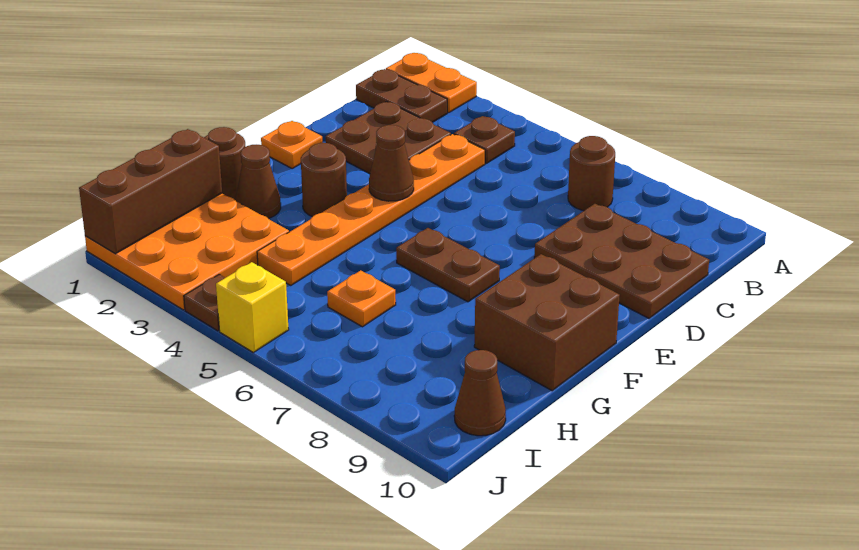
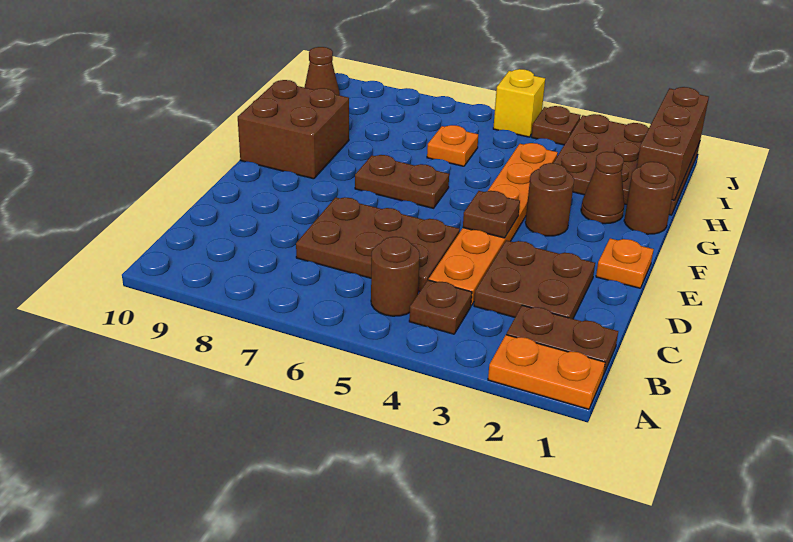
brown round brick B7 level 1 -> brown round brick B5 level 1
brown plate C8:D10 level 1 -> brown plate C5:D7 level 1
brown cone E4 level 2 -> brown plate E4 level 2
orange plate H1:J3 level 1 -> brown plate H1:J3 level 1

